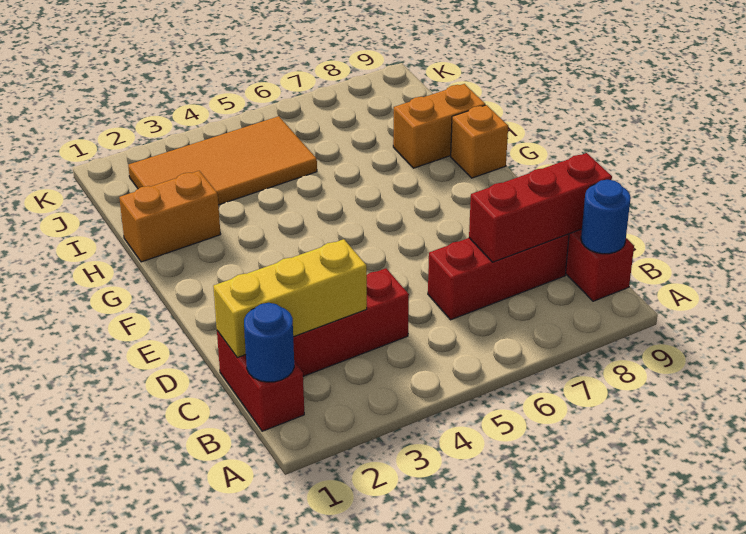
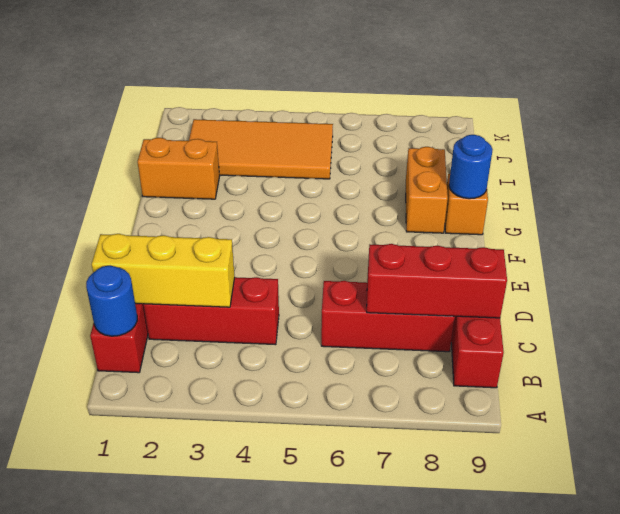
blue round brick B9 level 2 -> blue round brick G9 level 2
orange brick H8:H9 level 1 -> orange brick G8:H8 level 1

